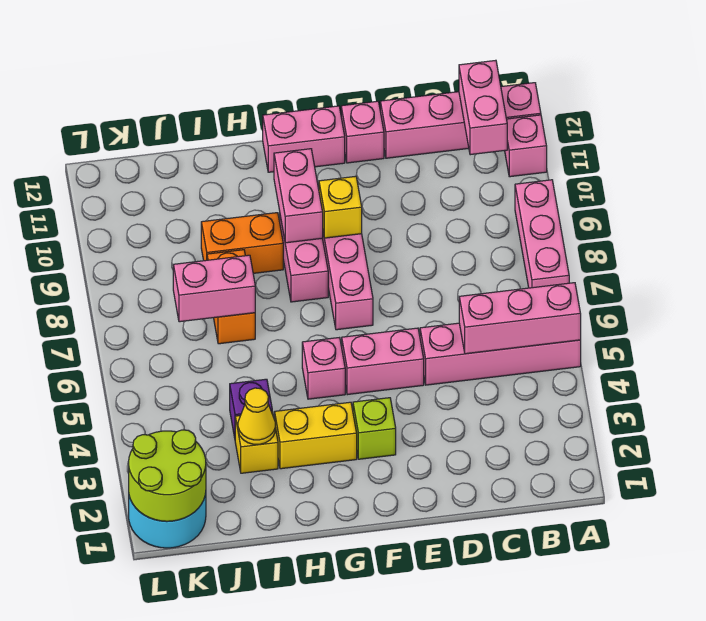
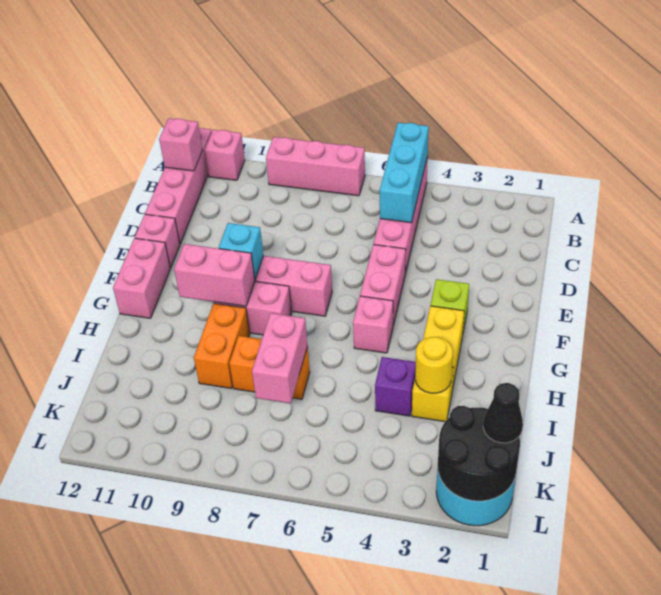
pink brick A5:C5 level 2 -> cyan brick A5:C5 level 2
pink brick B11:B12 level 2 -> pink brick B12 level 2
yellow brick F9 level 2 -> cyan brick F9 level 2
yellow cone I3 level 2 -> yellow round brick I3 level 2
lime round brick K1:L2 level 2 -> black round brick K1:L2 level 2
none -> black cone K1 level 3

